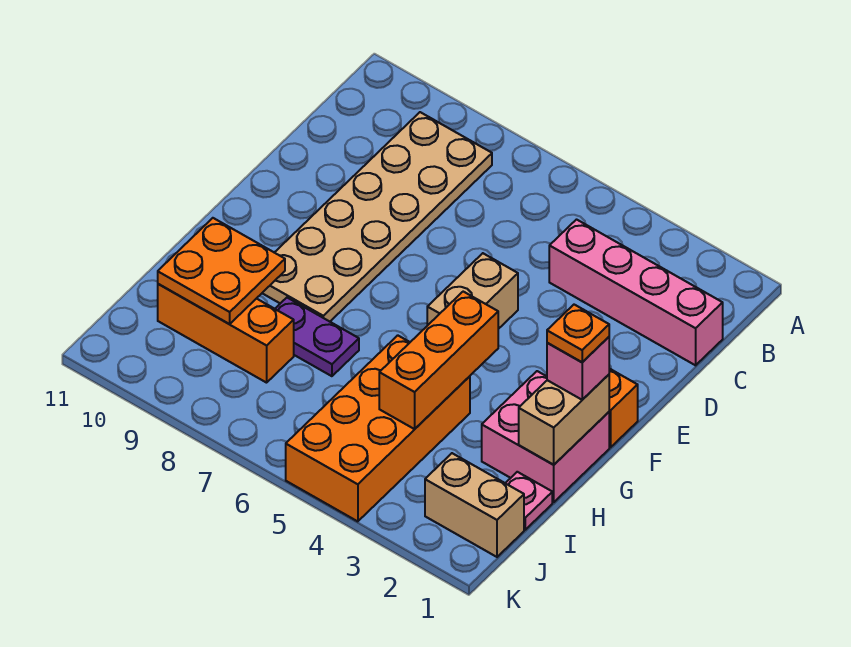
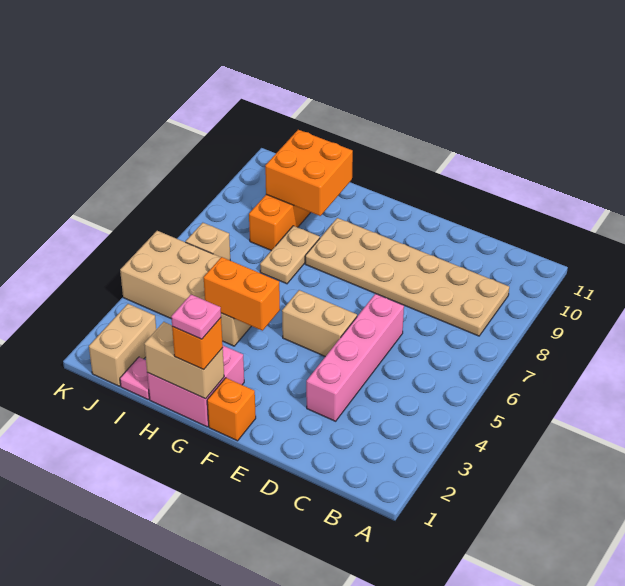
pink brick C1:C4 level 1 -> pink brick D3:D6 level 1
pink brick G1 level 3 -> orange brick G1 level 3
orange plate G1 level 4 -> pink plate G1 level 4
orange brick G4:I4 level 2 -> orange brick G4:H4 level 2
orange brick H4:K5 level 1 -> tan brick H4:K5 level 1
purple plate H7:H8 level 1 -> tan plate H7:H8 level 1
orange plate H9:I10 level 2 -> orange brick H9:I10 level 2
none -> tan brick J6 level 1

